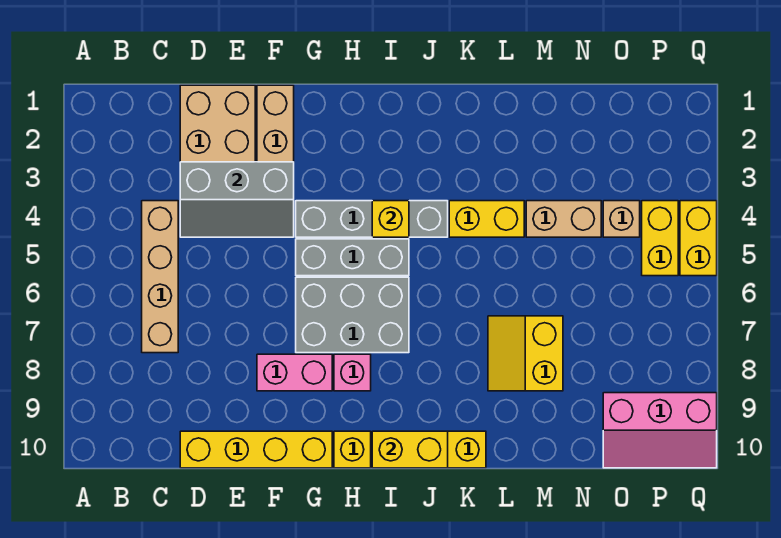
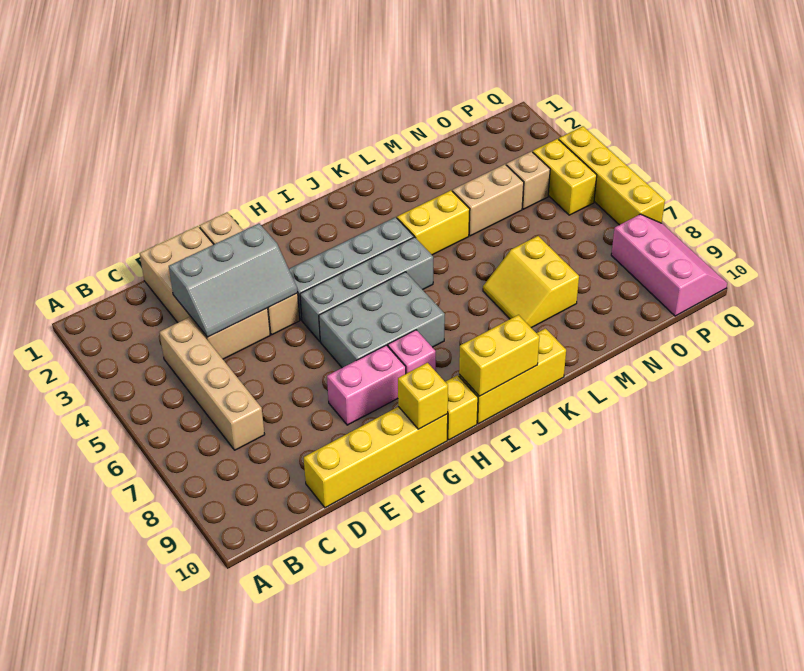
grey brick G5:I5 level 1 -> grey brick G5:J5 level 1
yellow brick I4 level 2 -> yellow brick G10 level 2
pink slope O9:Q10 level 1 top 9 -> pink slope P8:Q10 level 1 top P
yellow brick Q4:Q5 level 1 -> yellow brick Q4:Q7 level 1

